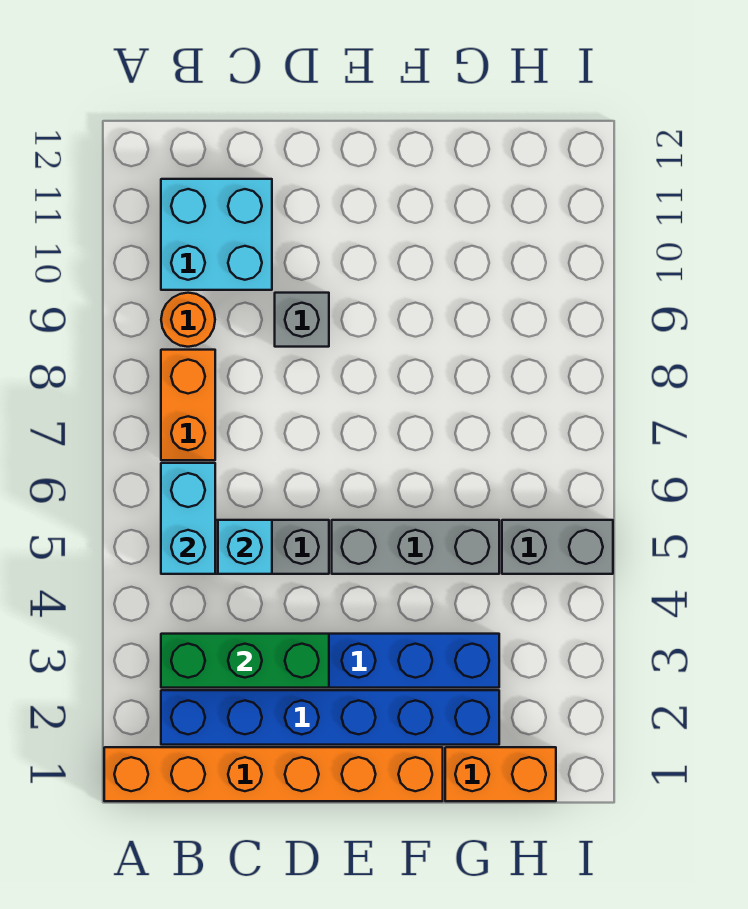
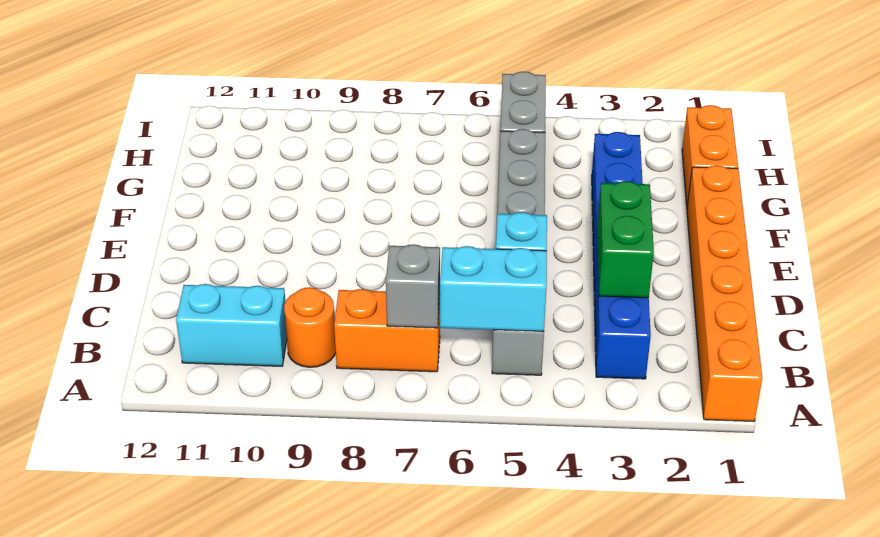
blue brick B2:G2 level 1 -> none
green brick B3:D3 level 2 -> green brick C3:D3 level 2
cyan brick B10:C11 level 1 -> cyan brick B10:B11 level 1
grey brick D9 level 1 -> grey brick B7 level 2

